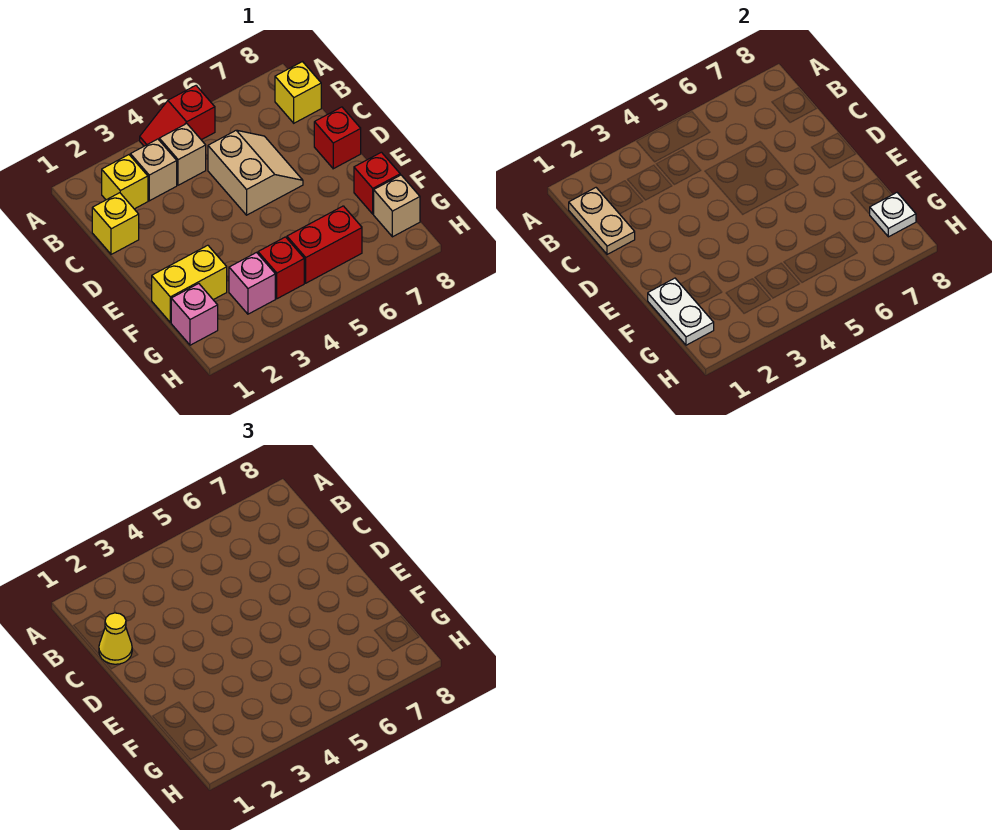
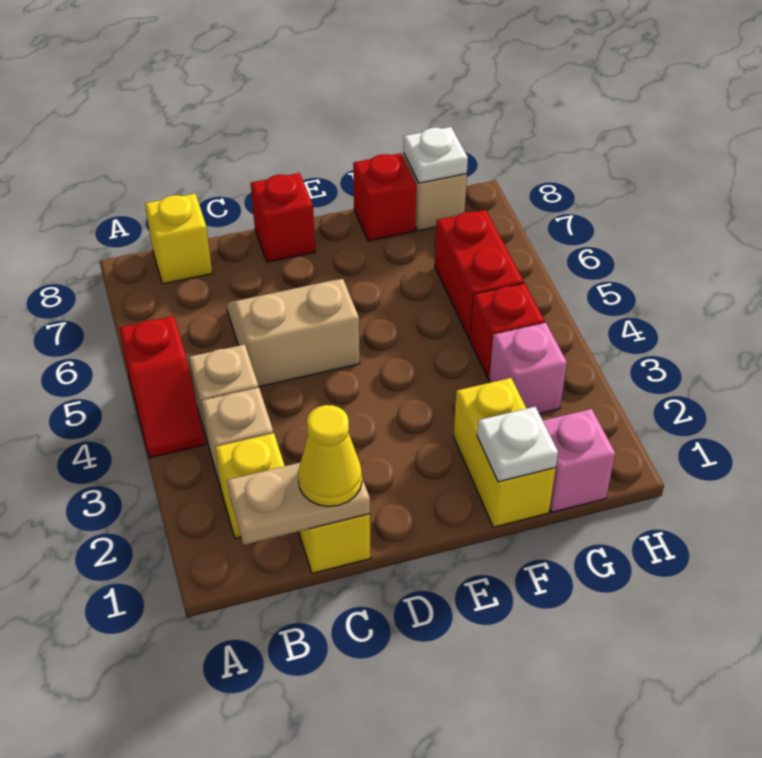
white plate F1:G1 level 2 -> white plate F1 level 2

